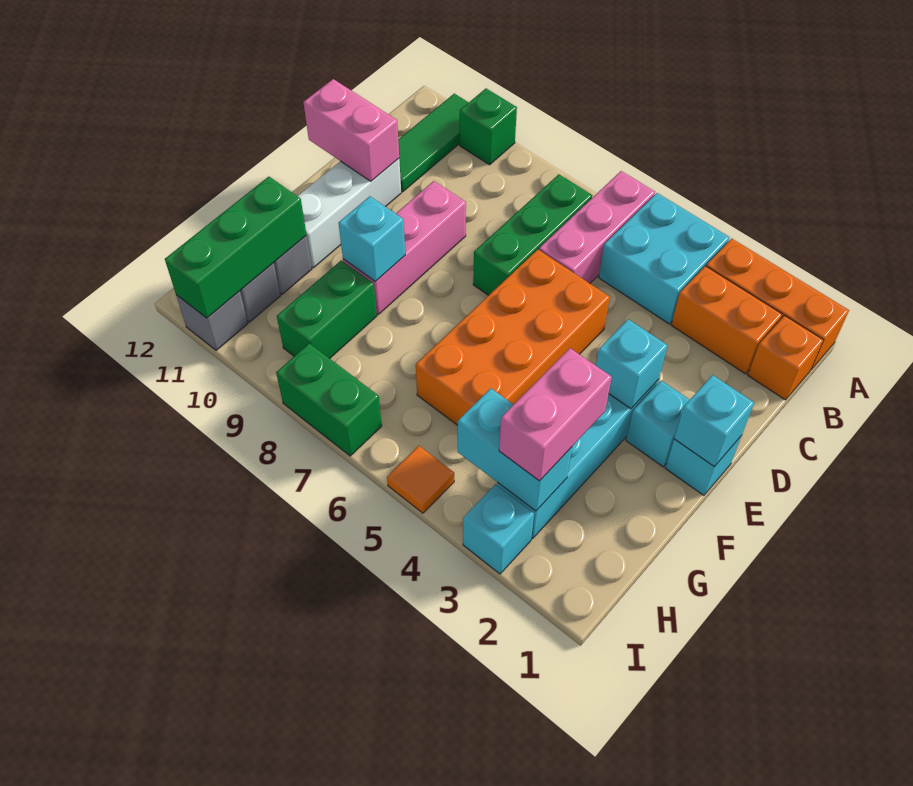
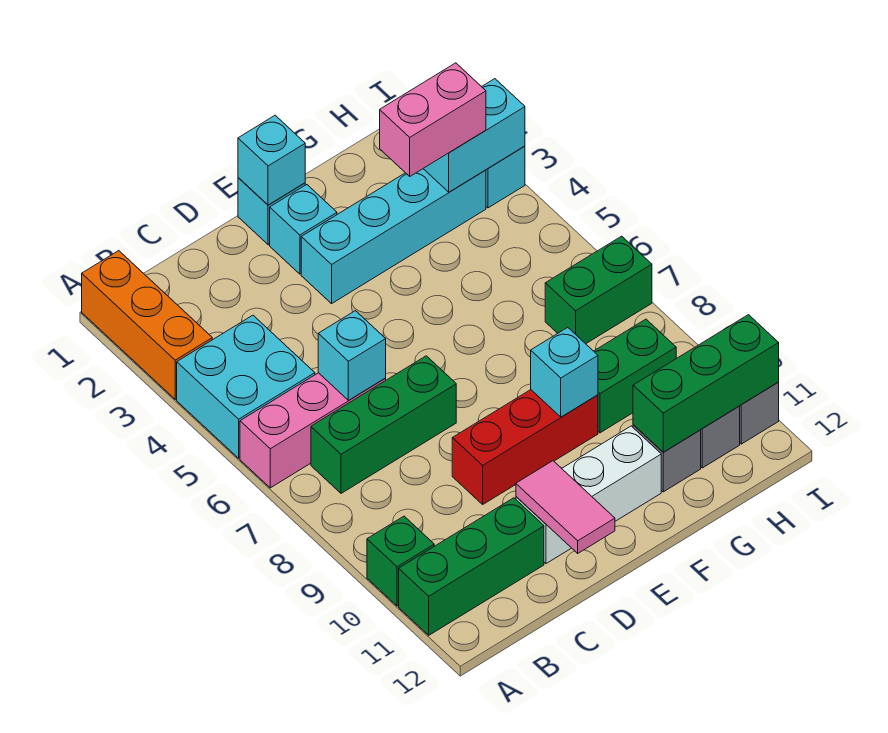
green tile A11:C11 level 1 -> green brick A11:C11 level 1
orange brick B1 level 1 -> none
orange brick B2:B3 level 1 -> none
orange brick D5:G6 level 1 -> none
pink brick D9:F9 level 1 -> red brick D9:F9 level 1
pink brick D11:D12 level 2 -> pink tile D11:D12 level 2
cyan brick E3 level 2 -> cyan brick C6 level 2
cyan brick H3:H4 level 2 -> cyan brick H3:I3 level 2
orange tile I5 level 1 -> none
green brick I7:I8 level 1 -> green brick H7:I7 level 1

